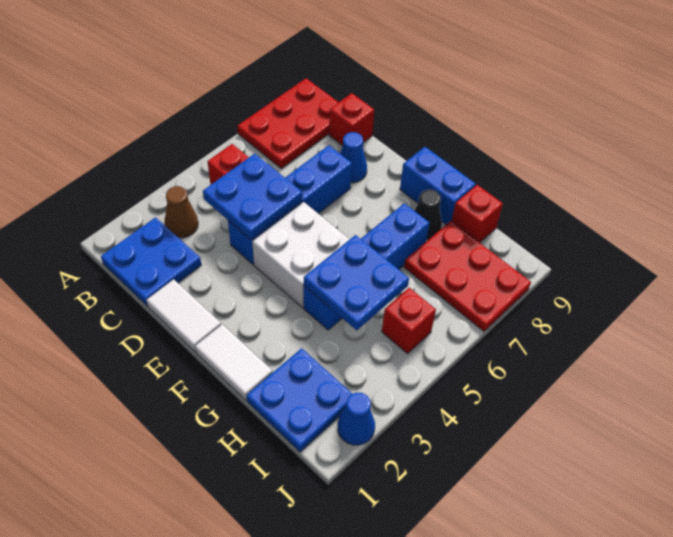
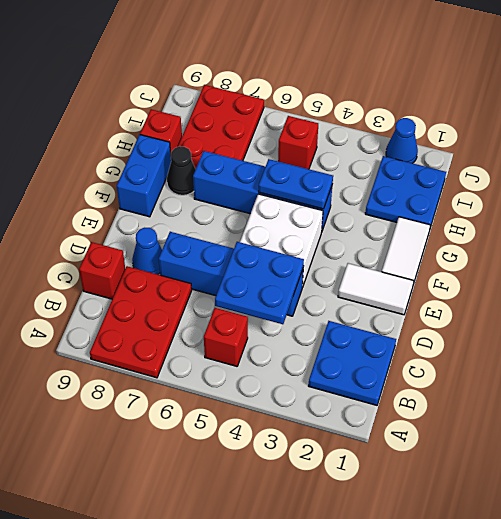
red plate A7:B9 level 1 -> red plate A7:C8 level 1
brown cone B3 level 1 -> none
white tile D1:E1 level 1 -> white tile E1:E2 level 1
blue plate G4:H5 level 2 -> blue plate G4:G5 level 2

